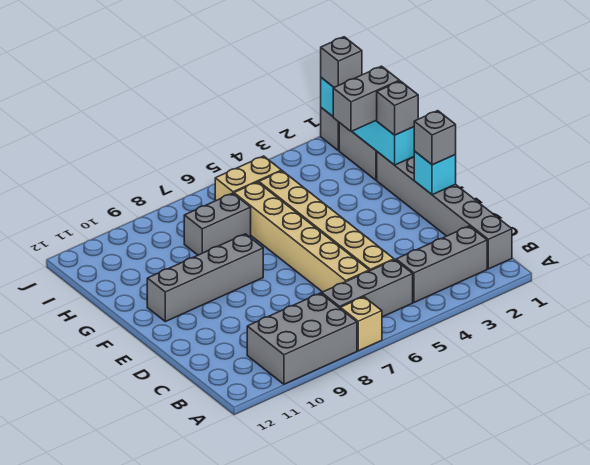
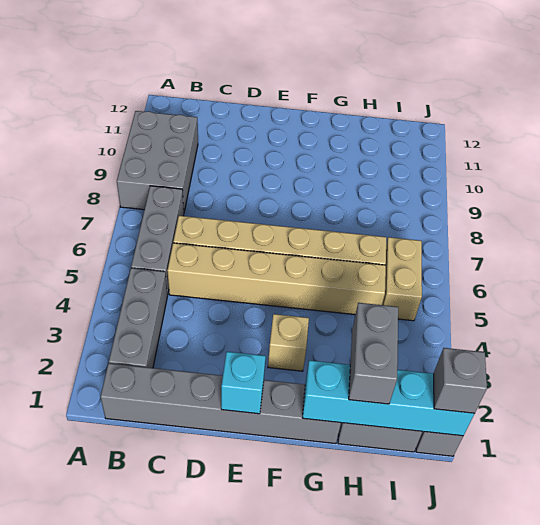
tan brick A7 level 1 -> tan brick F3 level 1
grey brick E1 level 3 -> none
grey brick F8:F11 level 1 -> none
grey brick G1 level 3 -> none
grey brick H7:H8 level 1 -> none

